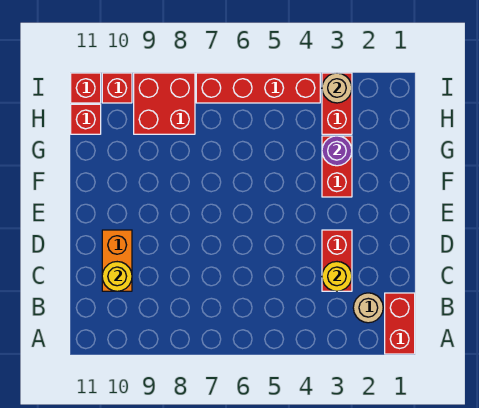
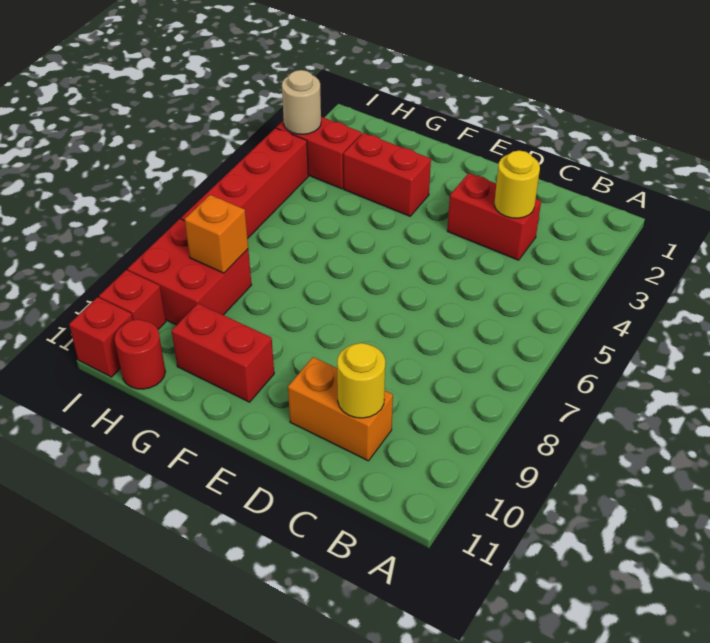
red brick A1:B1 level 1 -> red brick F10:G10 level 1
tan round brick B2 level 1 -> none
purple round brick G3 level 2 -> none
none -> orange brick H8 level 2
red brick H11 level 1 -> red round brick H11 level 1

